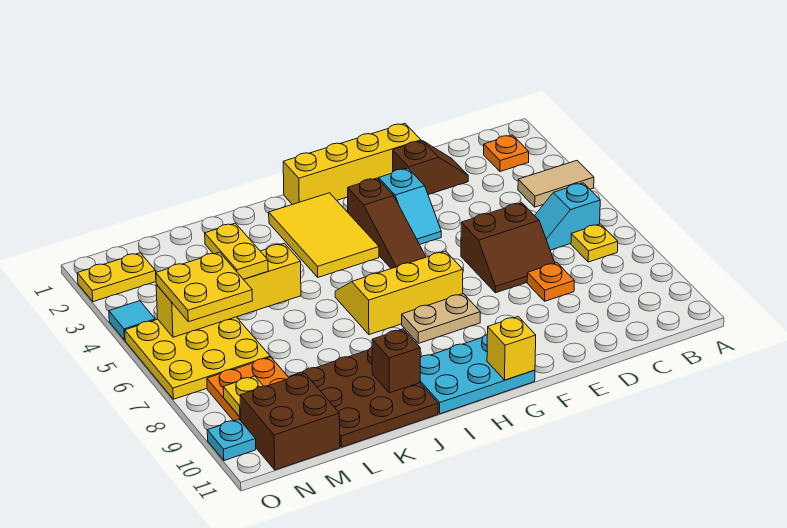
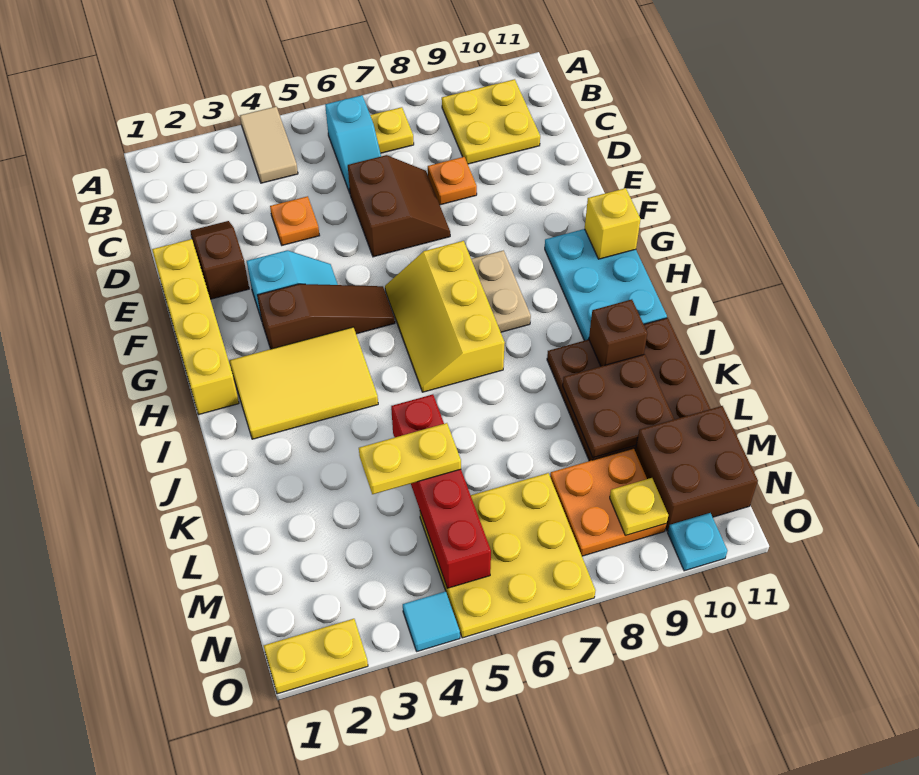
orange plate B2 level 1 -> orange plate D4 level 1
yellow brick K5:N5 level 2 -> red brick K5:N5 level 2
none -> brown plate K9:L10 level 2
yellow plate M5:N6 level 3 -> yellow plate B9:C10 level 1
yellow plate N2:O2 level 1 -> yellow plate O1:O2 level 1

